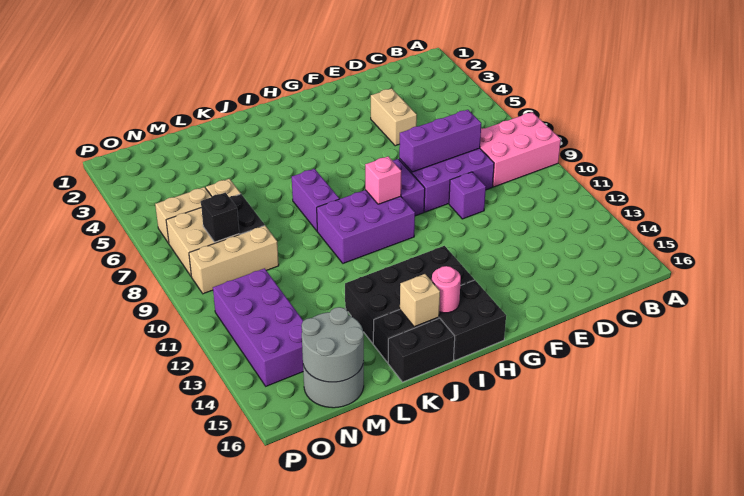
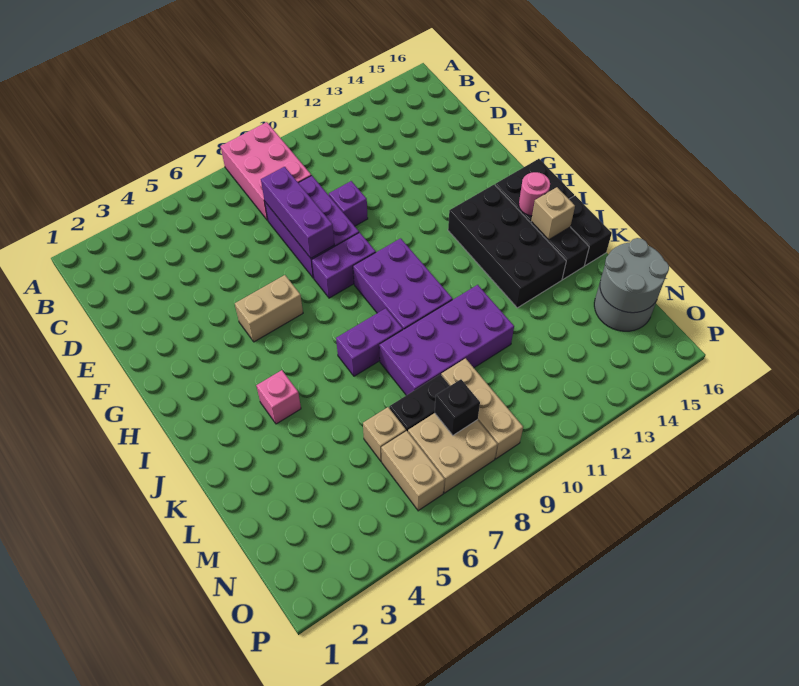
tan brick E4:E5 level 1 -> tan brick G5:G6 level 1
pink brick H9 level 2 -> pink brick J4 level 1
purple brick N11:O14 level 1 -> purple brick K8:L11 level 1

